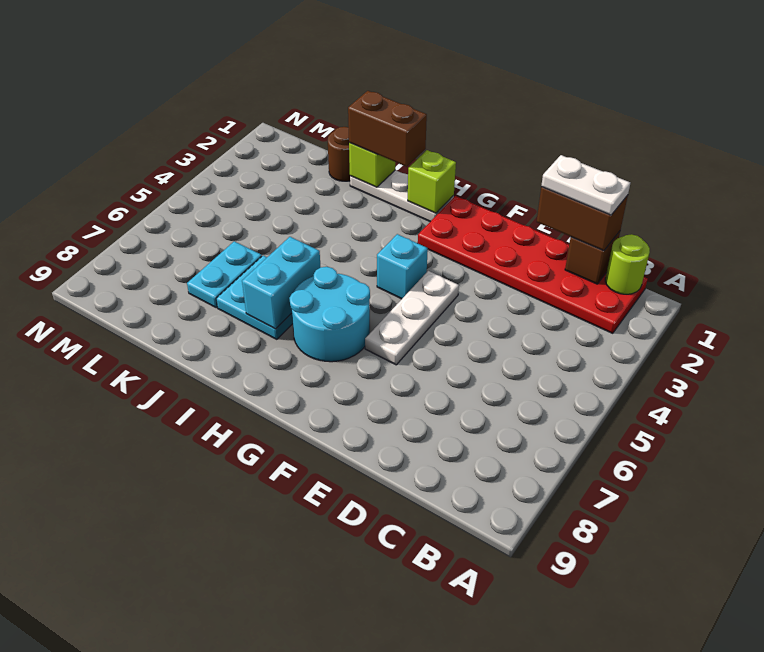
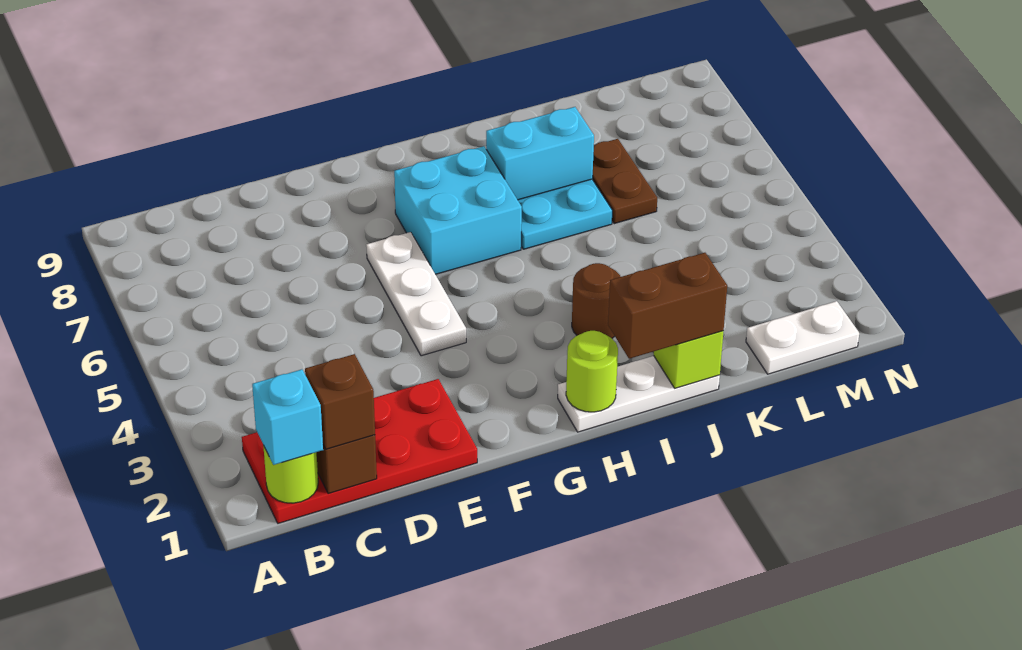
red plate B1:G2 level 1 -> red plate B1:E2 level 1
brown brick C1:D1 level 3 -> brown brick C1 level 3
white plate C1:D1 level 4 -> white plate L1:M1 level 1
cyan brick G4 level 1 -> cyan brick B1 level 3
cyan round brick G6:H7 level 1 -> cyan brick G6:H7 level 1
lime brick H1 level 2 -> lime round brick H1 level 2
cyan brick I6:I7 level 2 -> cyan brick I7:J7 level 2
brown round brick K1 level 1 -> brown round brick I3 level 1
cyan plate K6:K7 level 1 -> brown plate K6:K7 level 1

